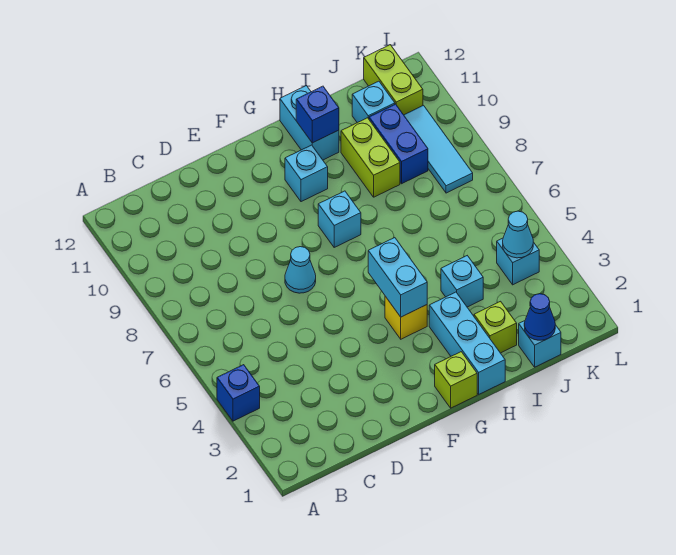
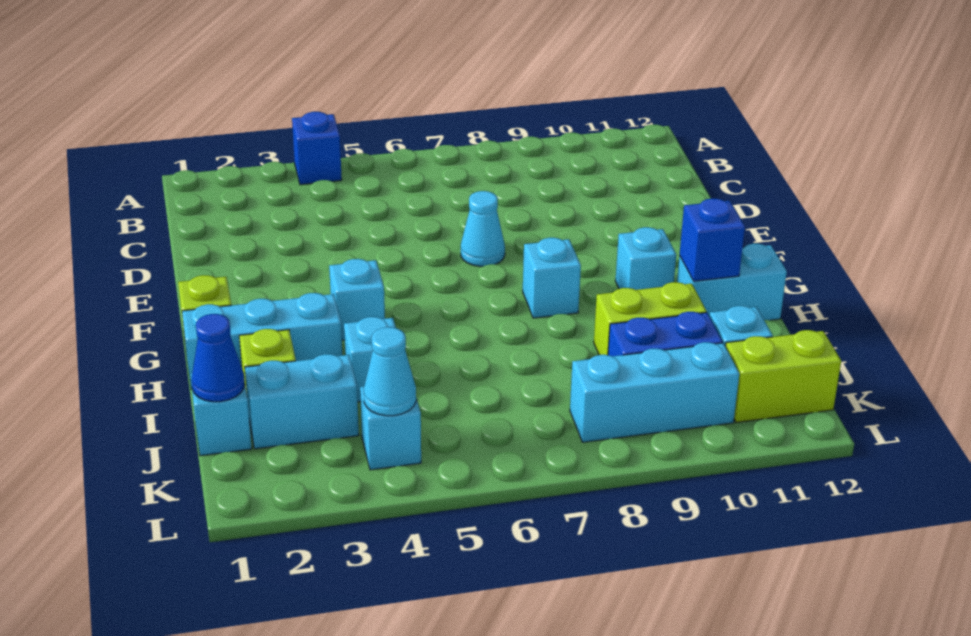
yellow brick G4 level 1 -> cyan brick G4 level 1
cyan brick G4:G5 level 2 -> cyan brick J2:J3 level 1
cyan tile K8:K10 level 1 -> cyan brick K8:K10 level 1

